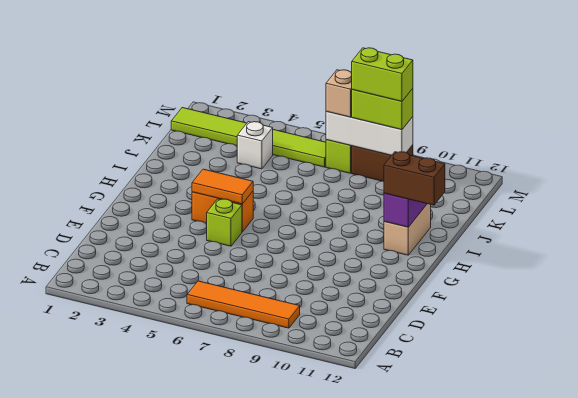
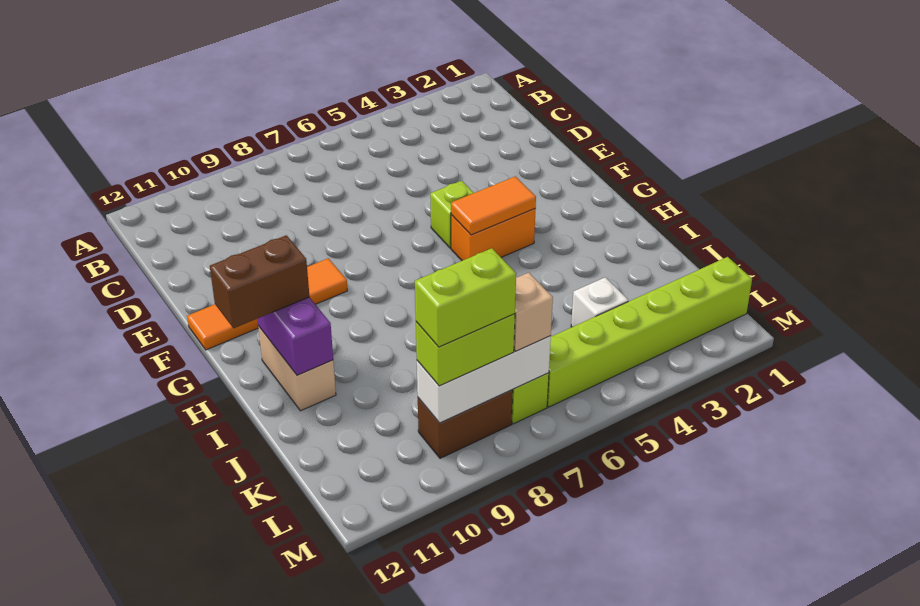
orange tile B6:B9 level 1 -> orange tile F9:F12 level 1
lime tile L1:L6 level 1 -> lime brick L1:L6 level 1

